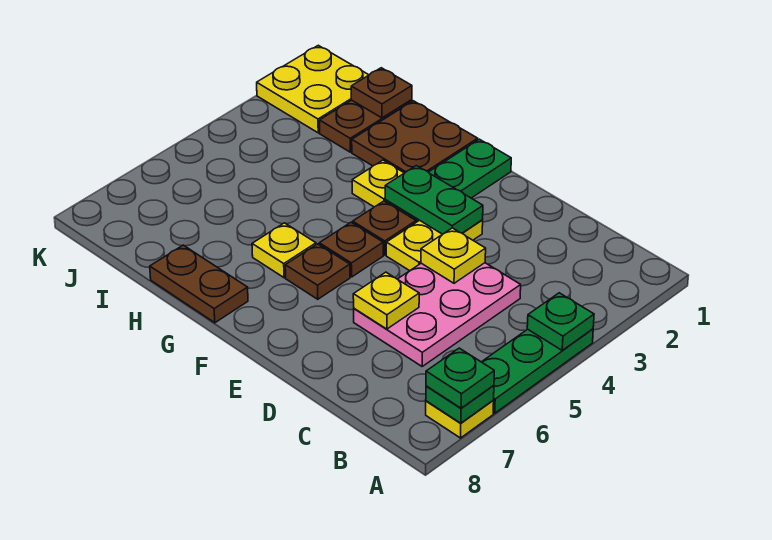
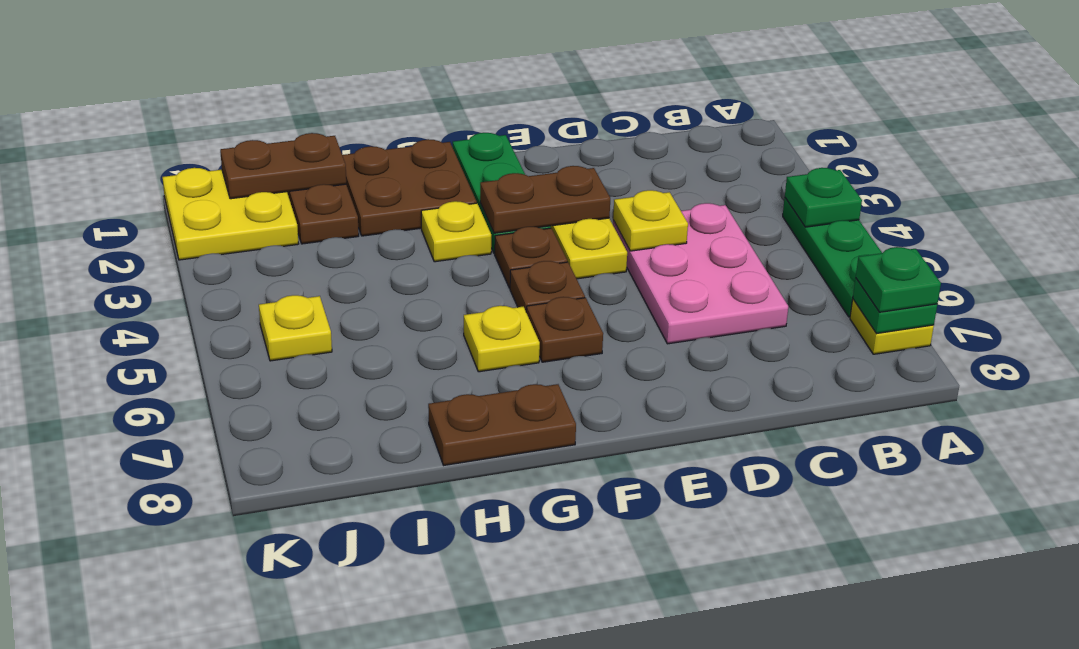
yellow plate D6 level 2 -> yellow plate J5 level 1
green plate E3:F3 level 2 -> brown plate E3:F3 level 2
brown plate I1 level 2 -> brown plate I1:J1 level 2

